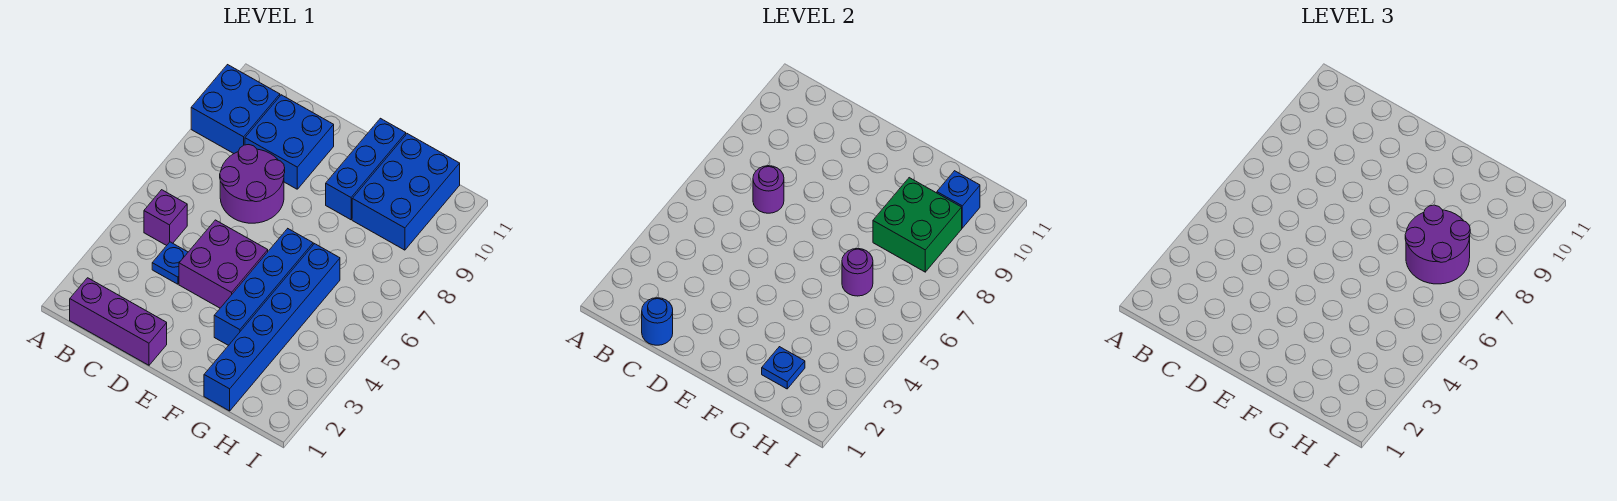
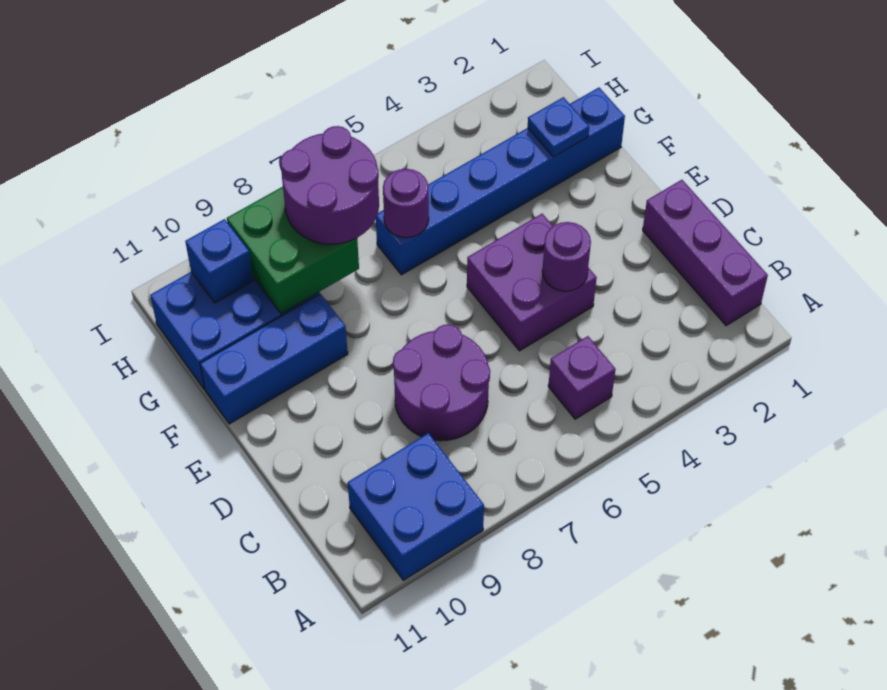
blue round brick C1 level 2 -> none
blue plate C4 level 1 -> none
purple round brick C7 level 2 -> purple round brick D4 level 2
blue brick C9:D10 level 1 -> none
blue brick F3:F6 level 1 -> none

